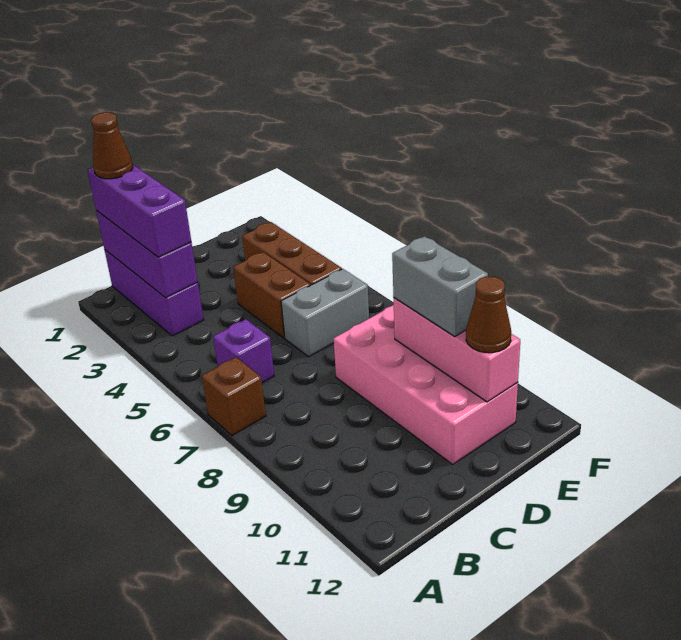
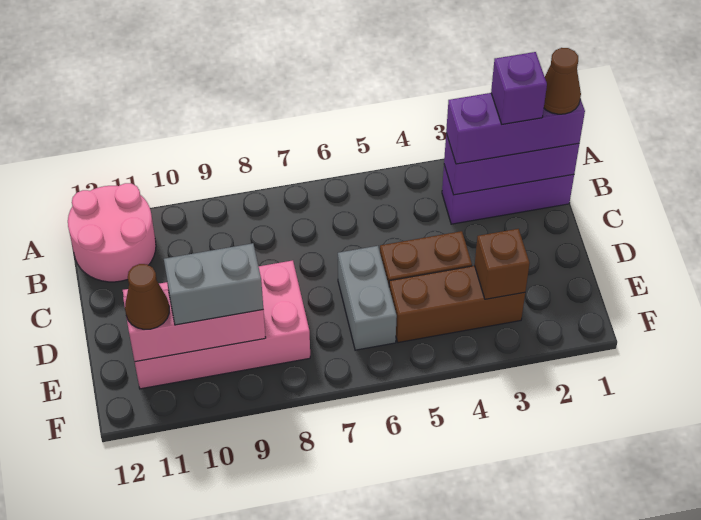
brown brick A7 level 1 -> brown brick E3 level 2
none -> pink round brick A11:B12 level 1
purple brick B6 level 1 -> purple brick B2 level 4

